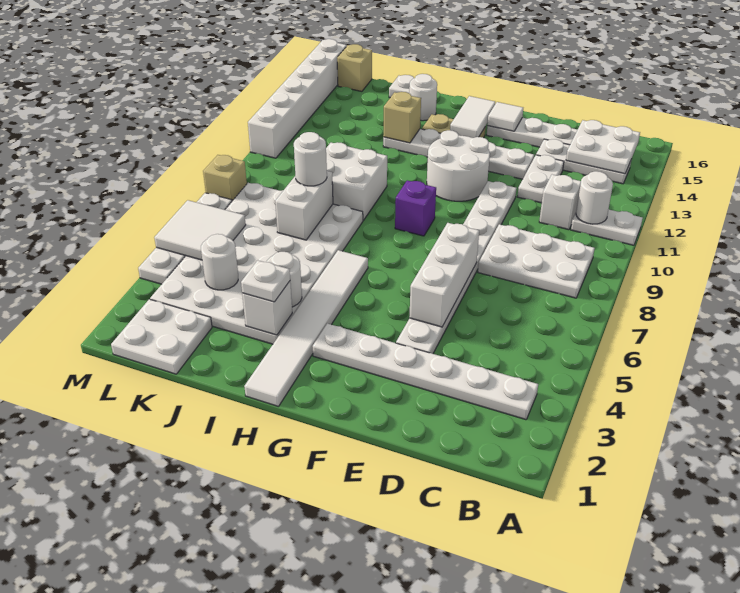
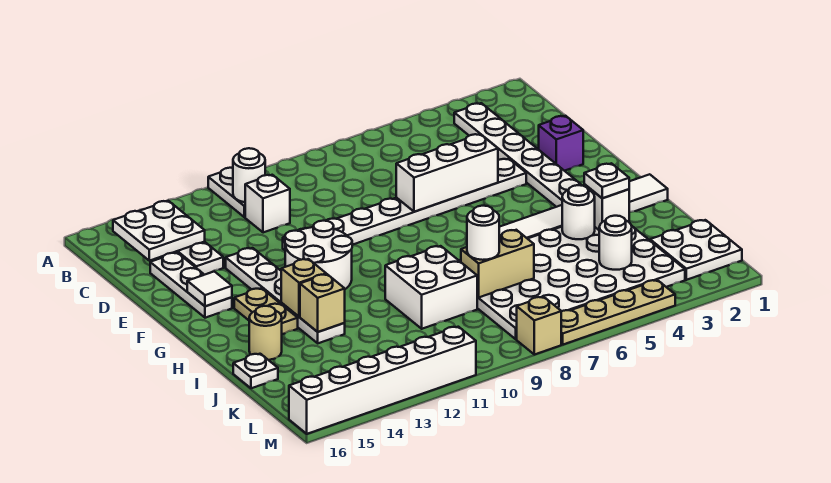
white plate B8:D9 level 1 -> none
white plate D12:D13 level 1 -> none
purple brick G9 level 1 -> purple brick E2 level 1
white tile G14:G15 level 2 -> none
white round brick I15 level 1 -> tan round brick I15 level 1
white brick J7:J8 level 2 -> tan brick J7:J8 level 2
white tile L5:M6 level 2 -> none
tan brick L16 level 1 -> tan brick H13 level 2
white plate M4:M7 level 1 -> tan plate M4:M7 level 1

